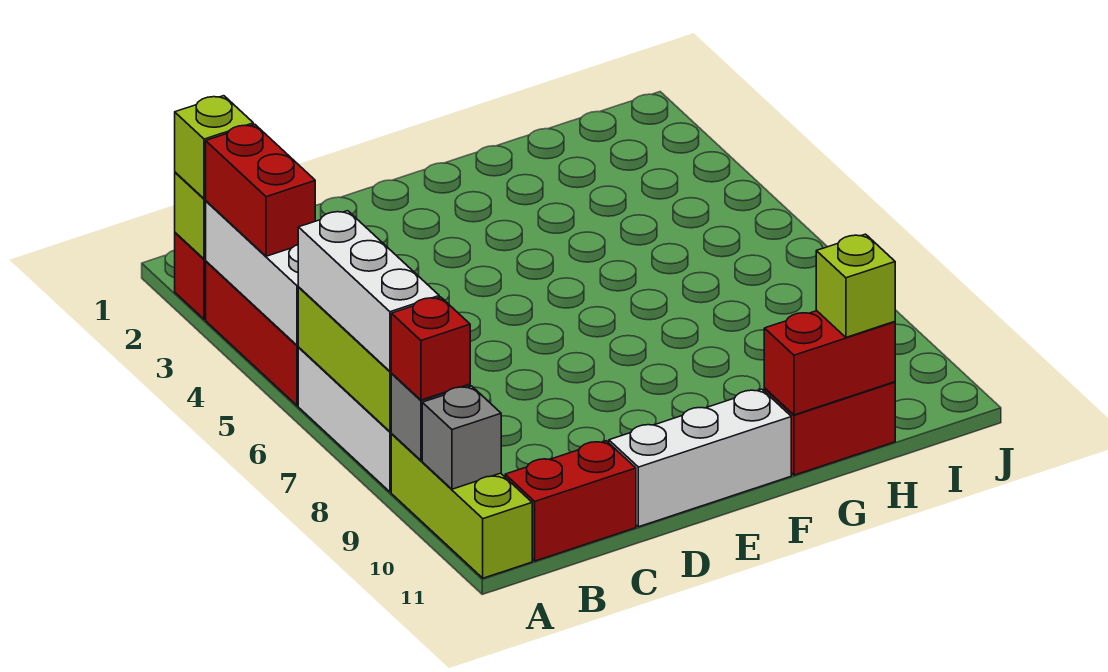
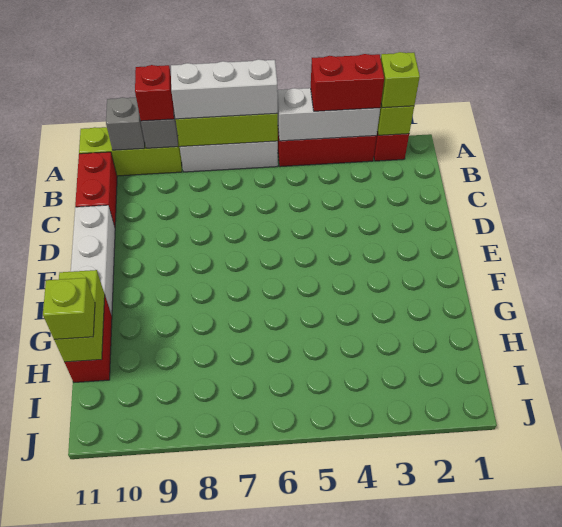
red brick G11:H11 level 2 -> lime brick G11:H11 level 2

